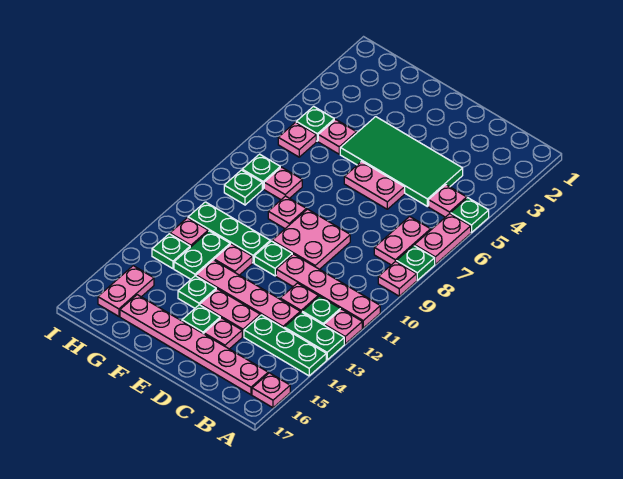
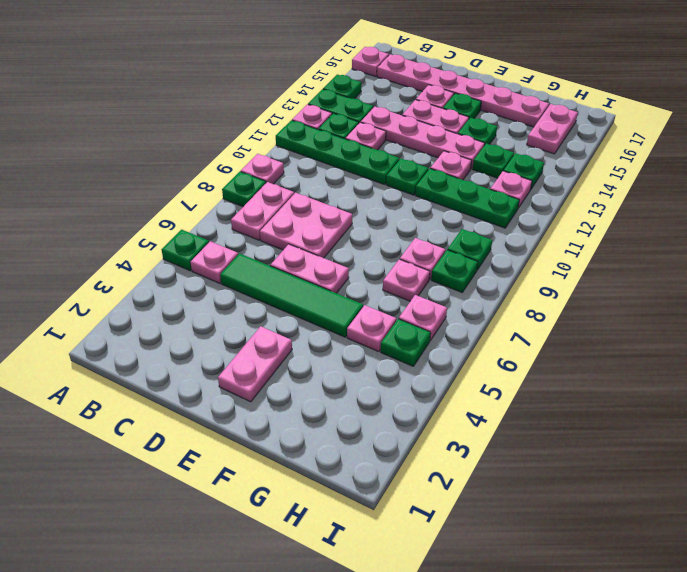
pink plate A6:A7 level 1 -> pink plate E2:E3 level 1
pink plate A11:D11 level 1 -> green plate A11:D11 level 1
green plate A14:C14 level 1 -> green plate A14 level 1
green tile C4:F5 level 1 -> green tile C5:F5 level 1
pink plate D9:E10 level 1 -> pink plate C7:D8 level 1
pink plate F9 level 1 -> pink plate G7 level 1
green plate G12:G13 level 1 -> green plate G13 level 1

